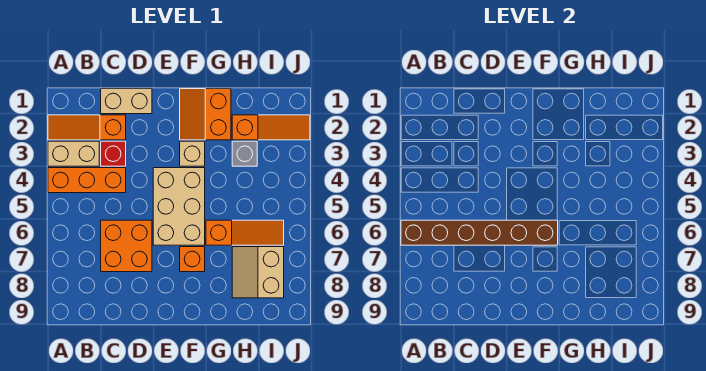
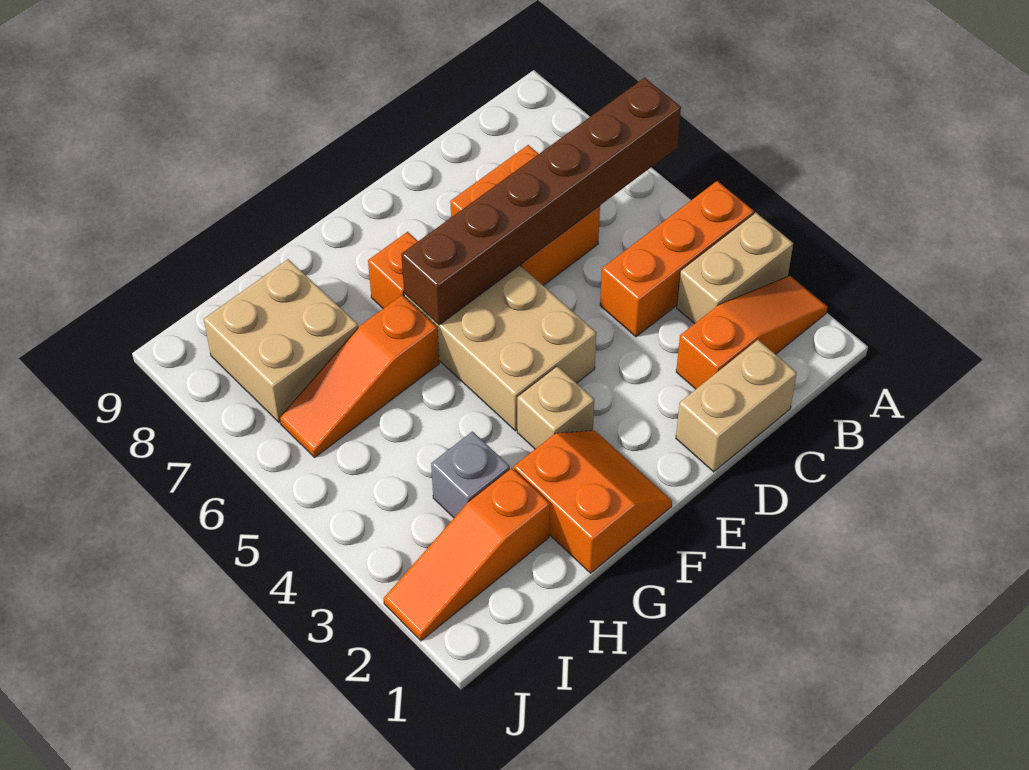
red brick C3 level 1 -> none
tan slope H7:I8 level 1 top I -> tan brick H7:I8 level 1

